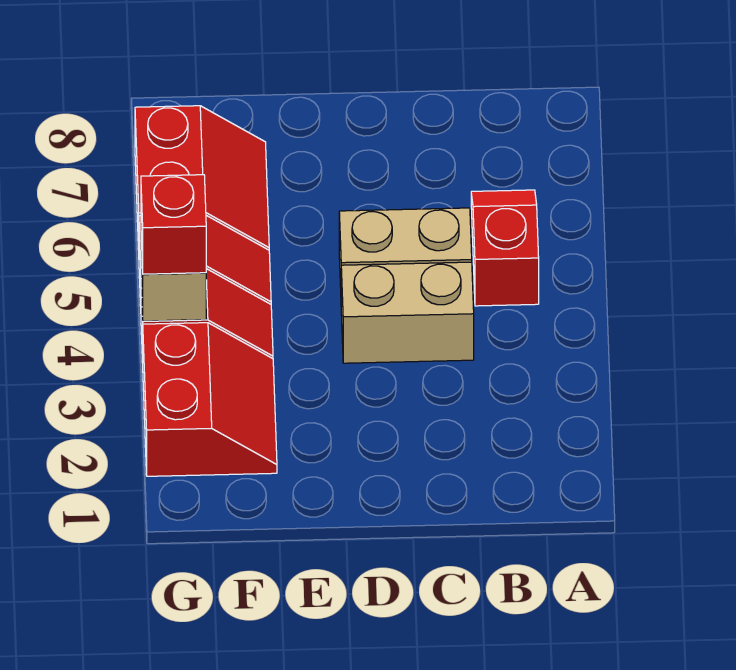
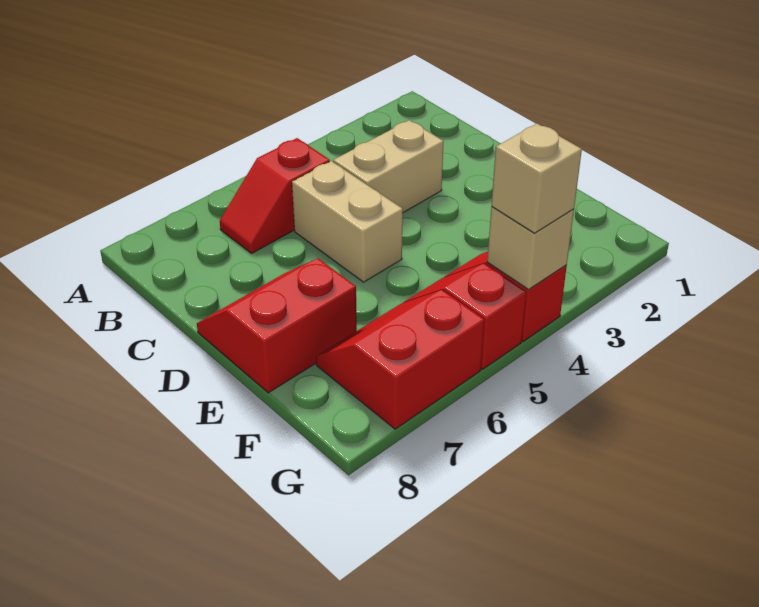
tan brick C4:D4 level 1 -> tan brick C3:C4 level 1
red slope F2:G3 level 1 top G -> red slope D7:E8 level 1 top E
red brick G4 level 3 -> tan brick G4 level 3

